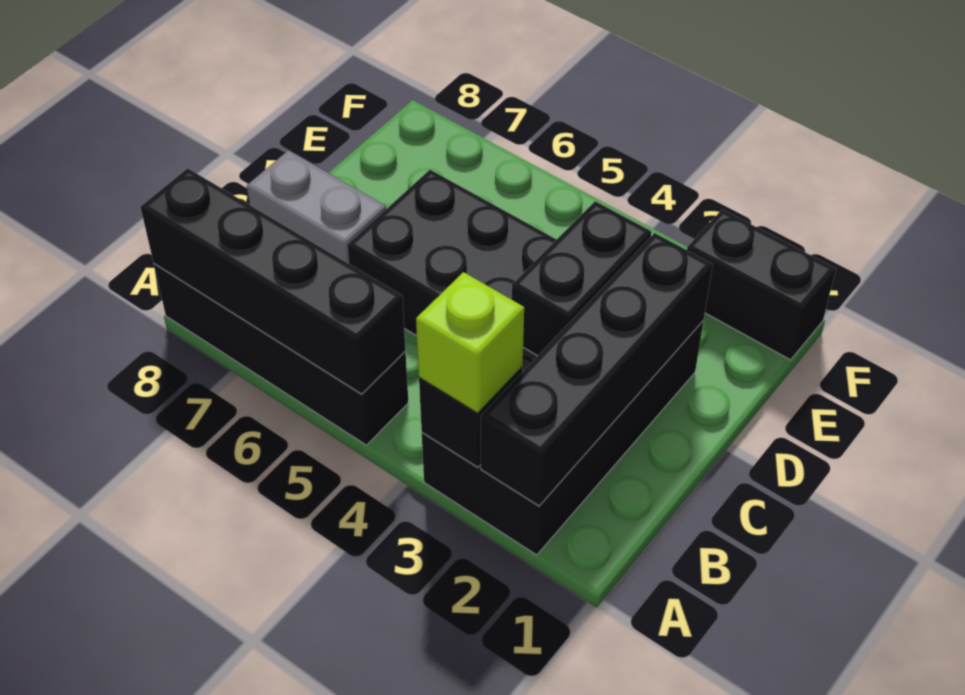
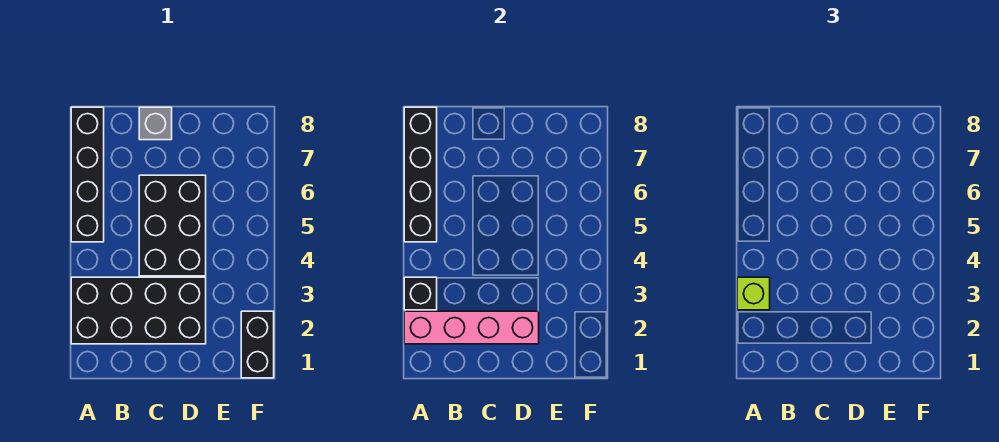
black brick A2:D2 level 2 -> pink brick A2:D2 level 2
black brick C3:D3 level 2 -> none
grey brick C7:C8 level 1 -> grey brick C8 level 1

